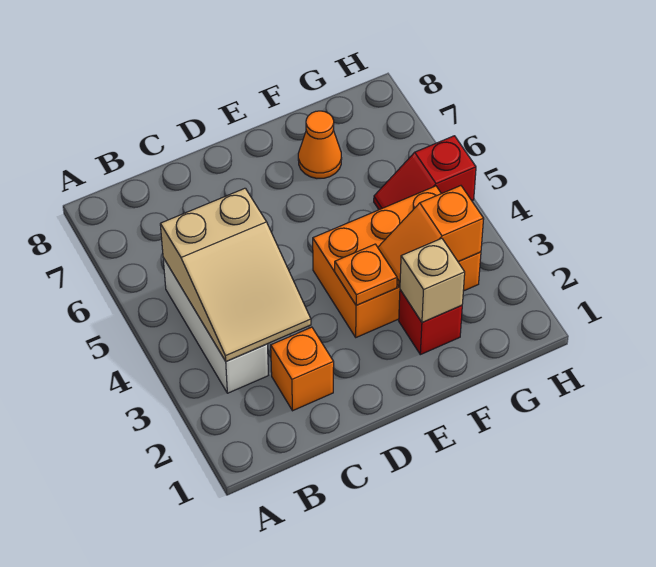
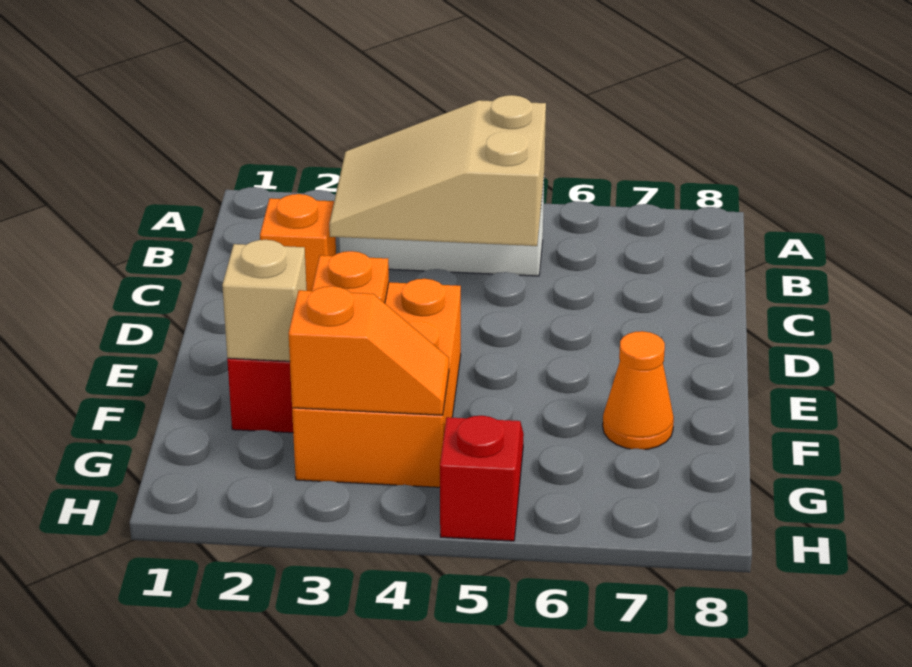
orange slope F3:G3 level 2 top G -> orange slope G3:G4 level 2 top 3

